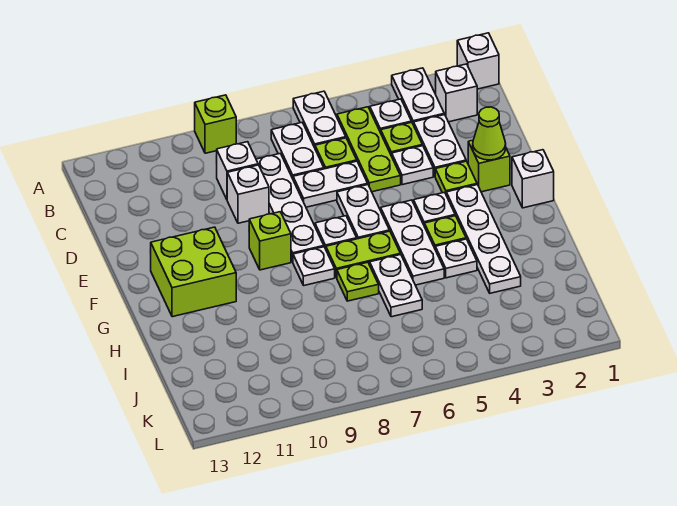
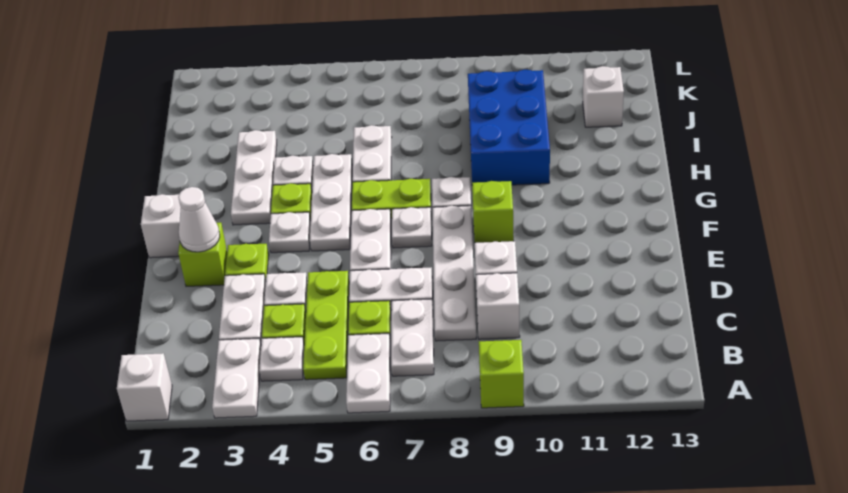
white brick B2 level 1 -> white brick J12 level 1
lime cone E2 level 2 -> white cone E2 level 2
white plate F3:I3 level 1 -> white plate G3:I3 level 1
lime brick F11:G12 level 1 -> none
lime plate H7 level 1 -> none
none -> blue brick H9:J10 level 1

